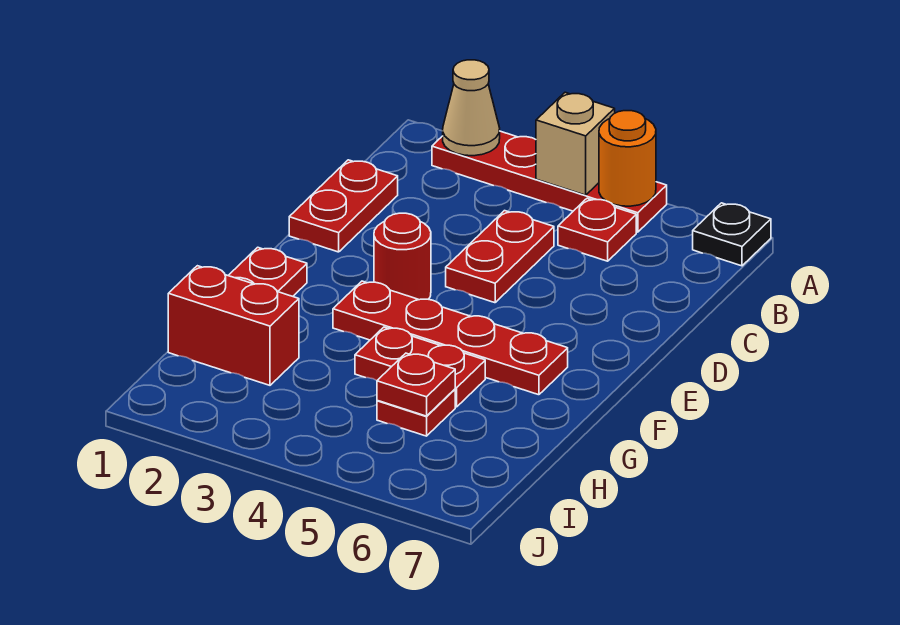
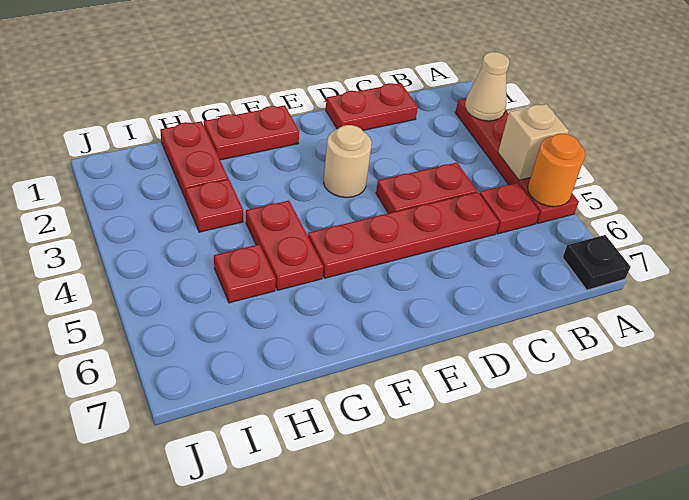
red round brick E3 level 1 -> tan round brick E3 level 1
red plate F3:F6 level 1 -> red plate C5:F5 level 1
red brick H1:H2 level 1 -> red plate H1:H2 level 1
red plate H5 level 2 -> red plate H3 level 1

